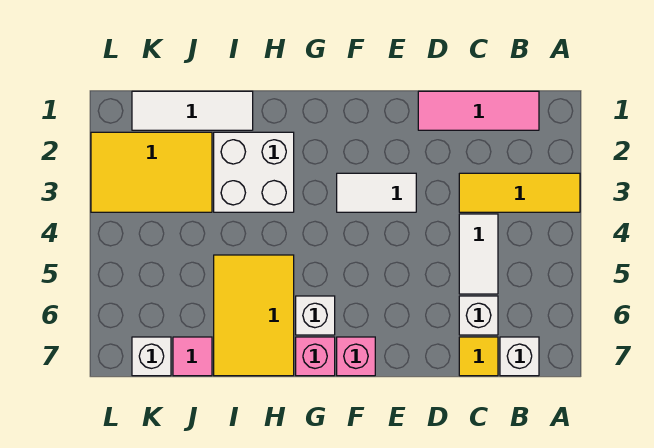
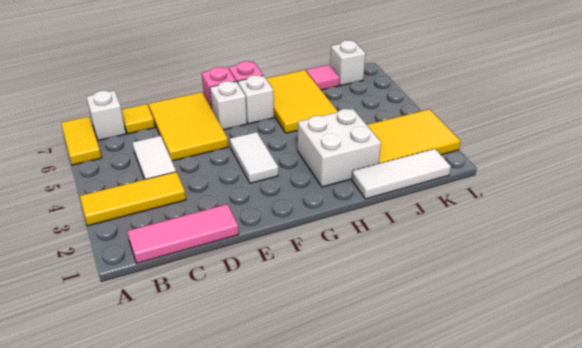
none -> yellow tile A6:A7 level 1
white brick C6 level 1 -> white brick F6 level 1
none -> yellow tile D5:E7 level 1
white tile E3:F3 level 1 -> white tile F3:F4 level 1

